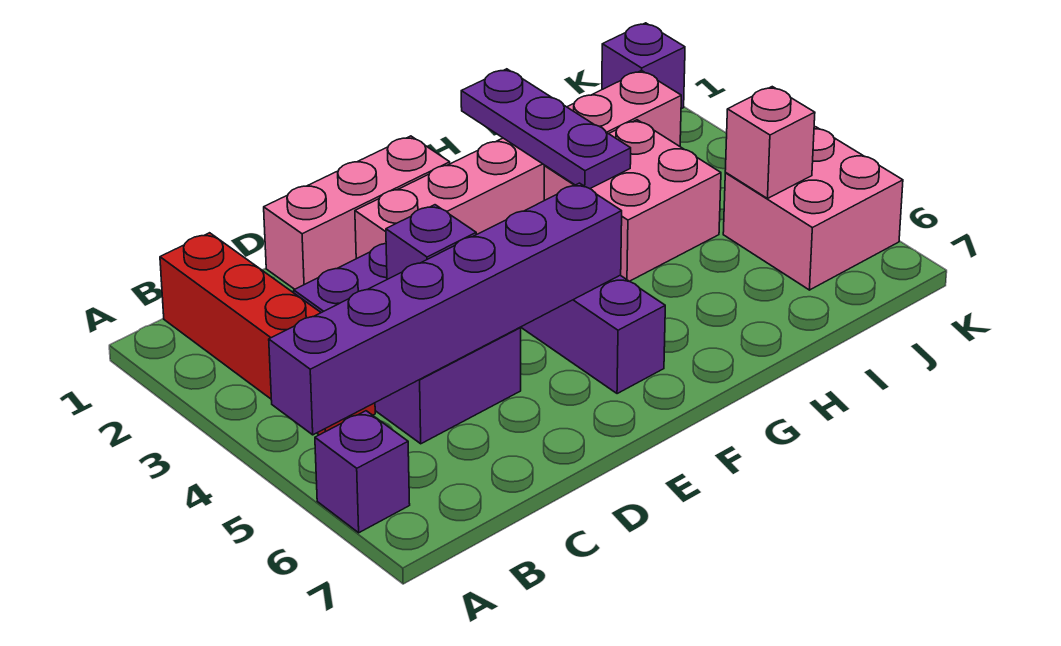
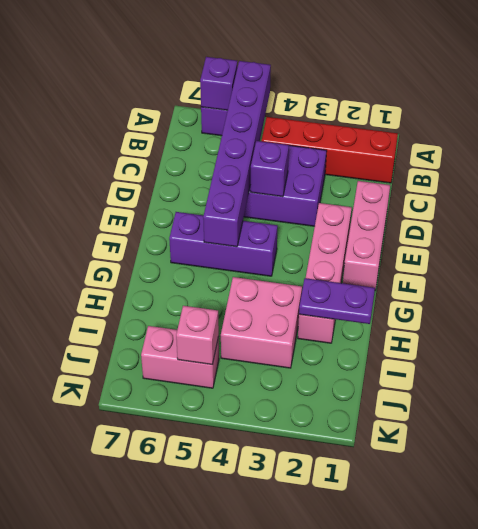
pink brick E2:J2 level 1 -> pink brick E2:H2 level 1
purple plate H1:H3 level 2 -> purple plate H1:H2 level 2
pink brick J5:K6 level 1 -> pink brick J5:J6 level 1
purple brick K1 level 1 -> purple brick A6 level 2

